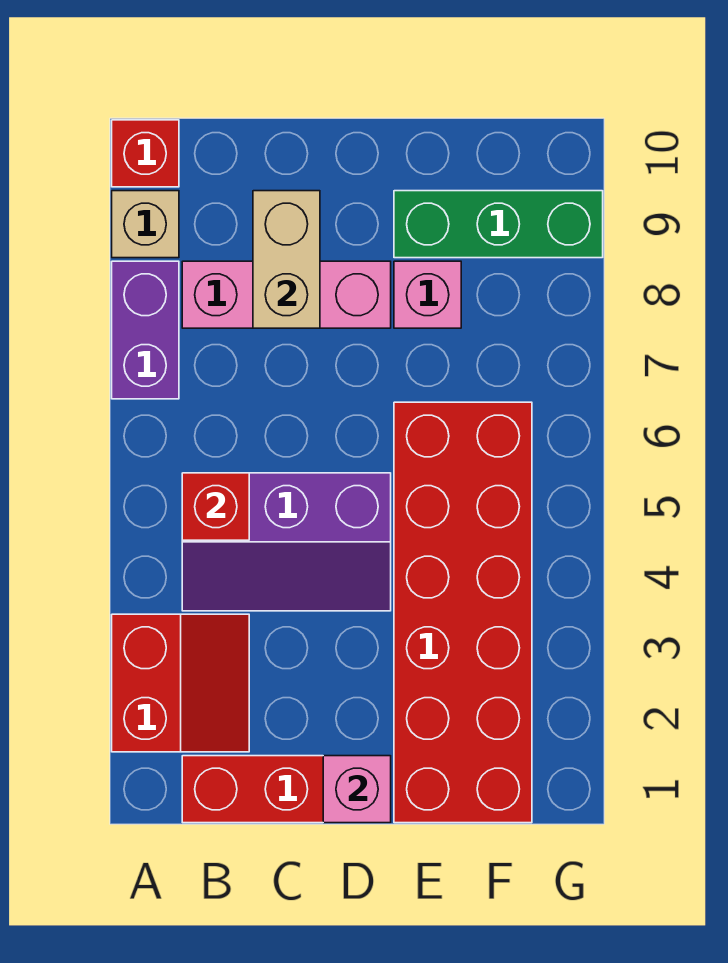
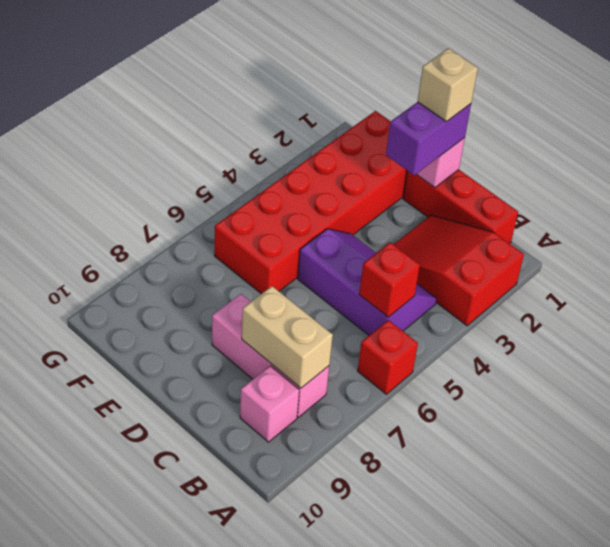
red slope A2:B3 level 1 top A -> red slope A2:C3 level 1 top A
purple brick A7:A8 level 1 -> purple brick D1:D2 level 3
tan brick A9 level 1 -> tan brick D1 level 4
red brick A10 level 1 -> red brick A6 level 1
tan brick C8:C9 level 2 -> tan brick B8:C8 level 2
pink brick E8 level 1 -> pink brick B9 level 1
green brick E9:G9 level 1 -> none

